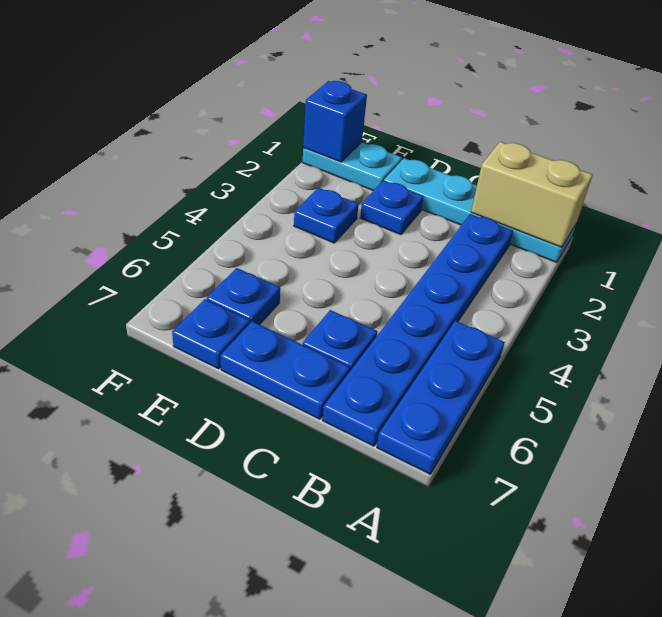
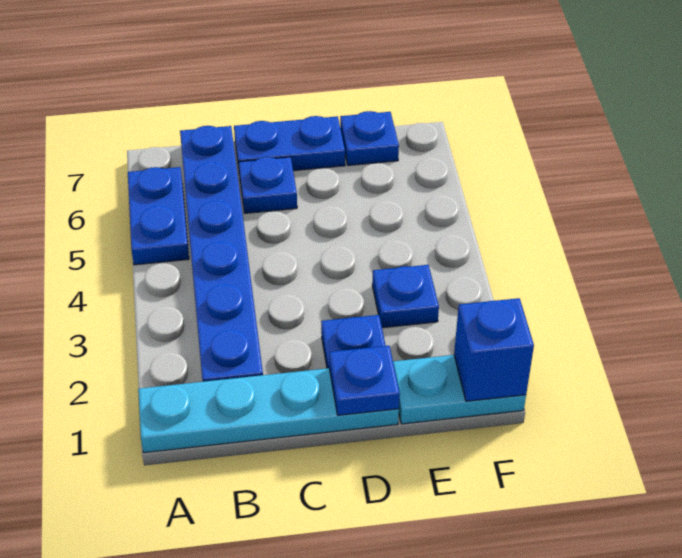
tan brick A1:B1 level 2 -> none
blue plate A5:A7 level 1 -> blue plate A5:A6 level 1
blue plate E6 level 1 -> blue plate D1 level 2

